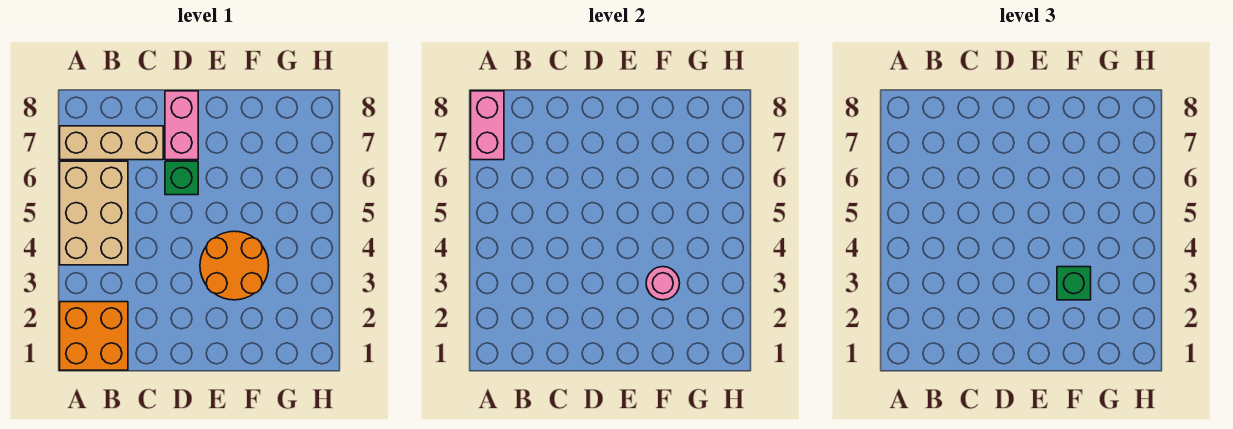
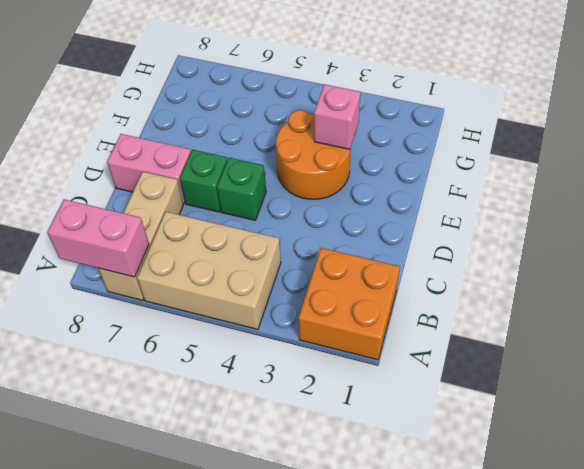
pink round brick F3 level 2 -> pink brick F3 level 2
green brick F3 level 3 -> green brick D5 level 1

